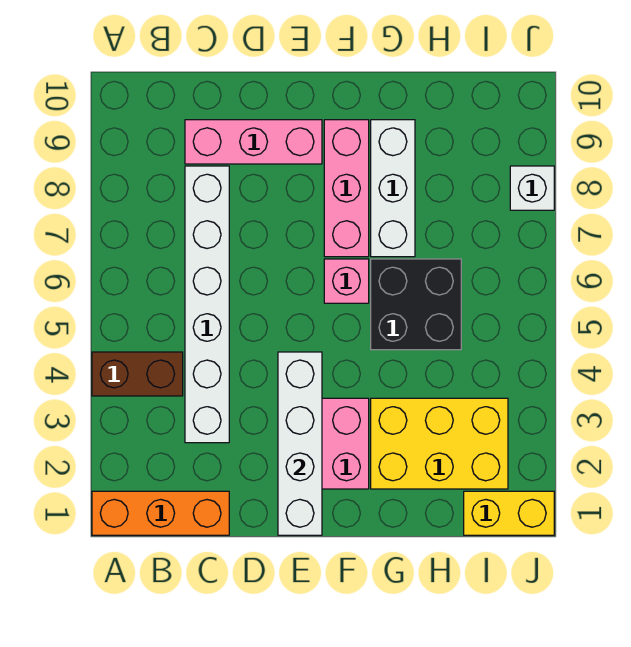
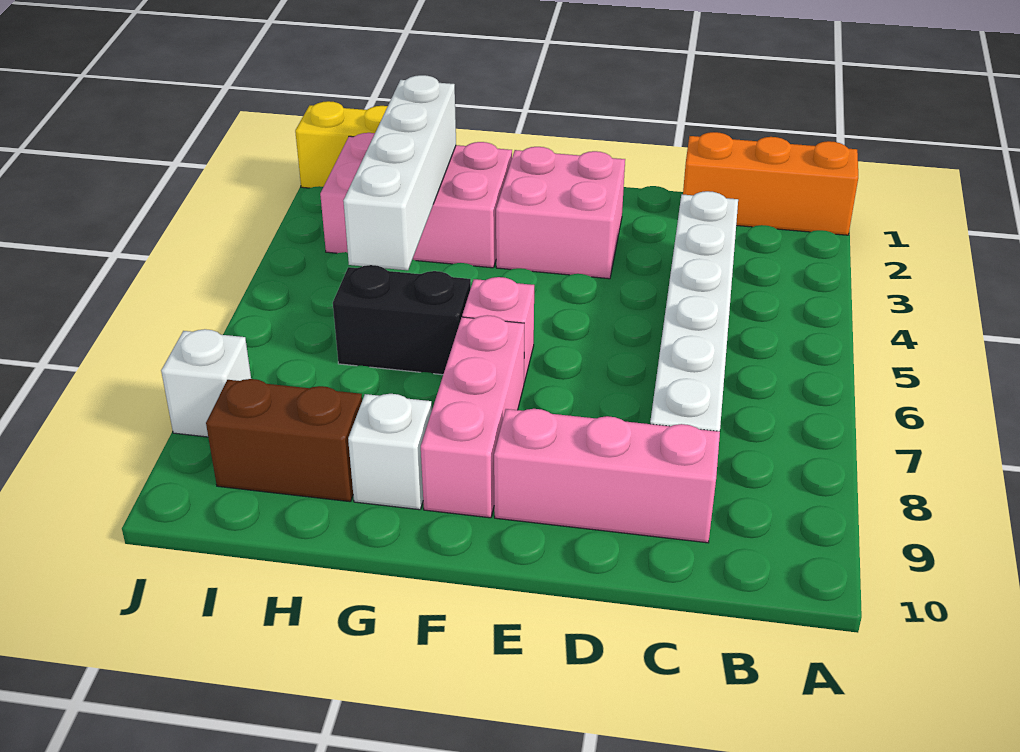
brown brick A4:B4 level 1 -> brown brick H9:I9 level 1
white brick E1:E4 level 2 -> white brick H2:H5 level 2
yellow brick G2:I3 level 1 -> pink brick G2:I3 level 1
black brick G5:H6 level 1 -> black brick G6:H6 level 1
white brick G7:G9 level 1 -> white brick G9 level 1

